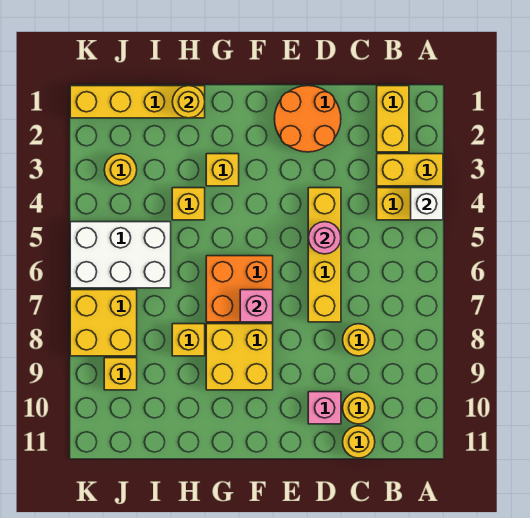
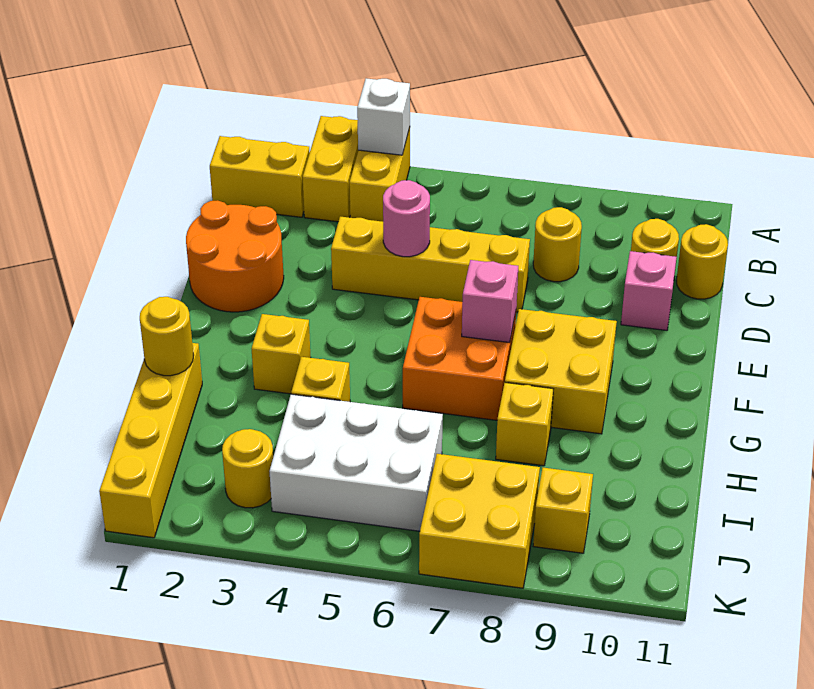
white brick I5:K6 level 1 -> white brick I4:J6 level 1

